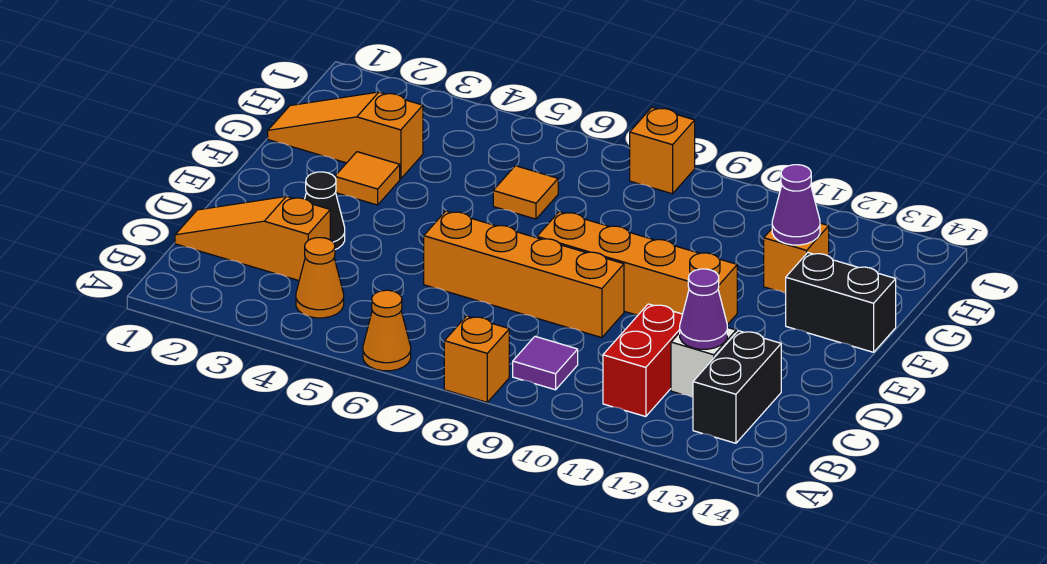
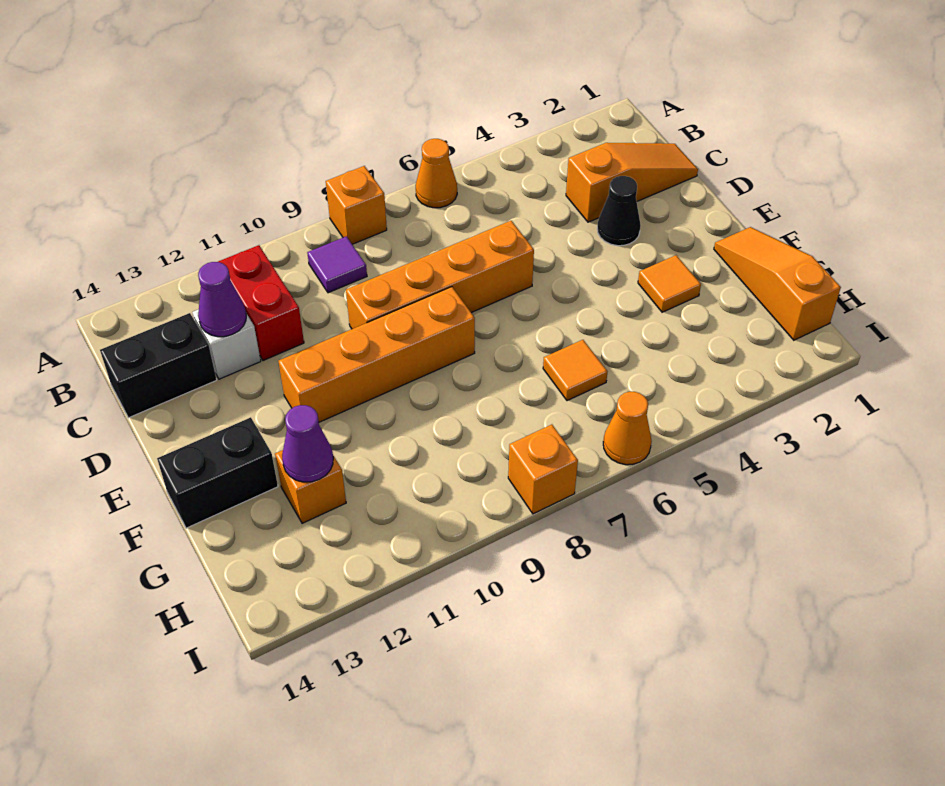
orange cone B4 level 1 -> orange cone I6 level 1
black brick B13:C13 level 1 -> black brick C13:C14 level 1
orange slope G1:G3 level 1 top 3 -> orange slope F1:H1 level 1 top H

